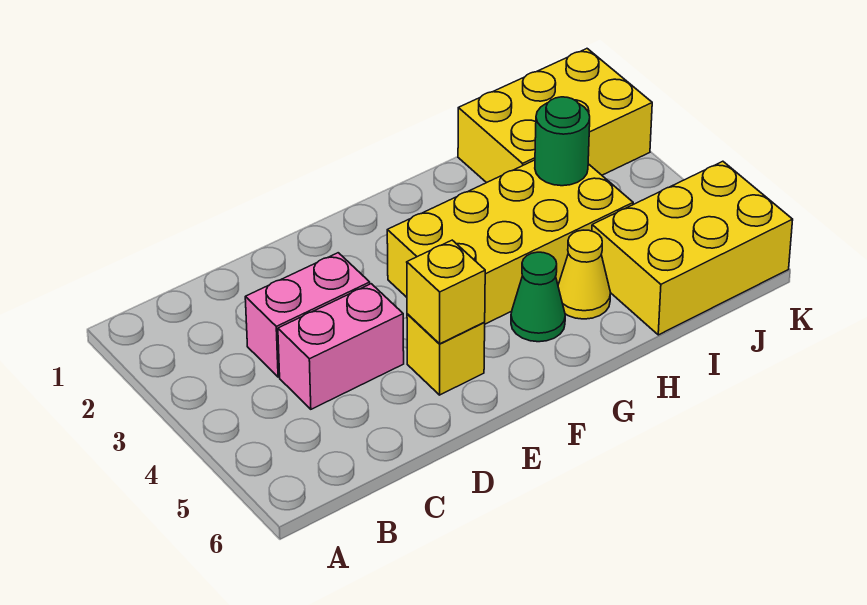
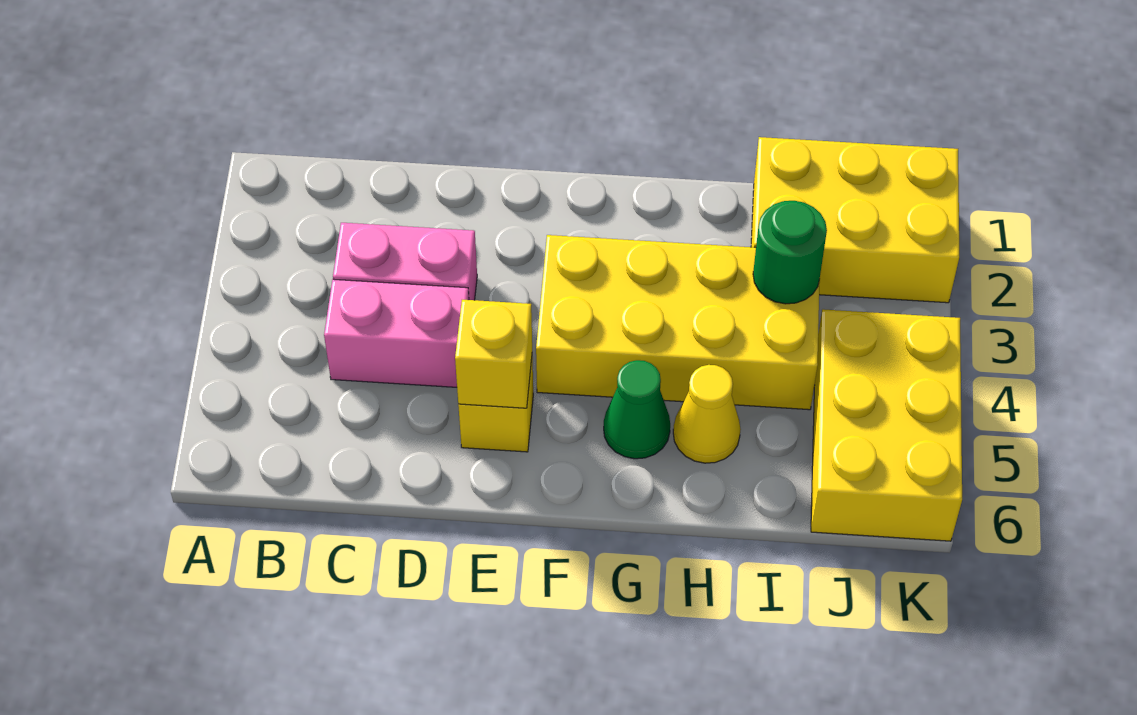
yellow brick I5:K6 level 1 -> yellow brick J4:K6 level 1

